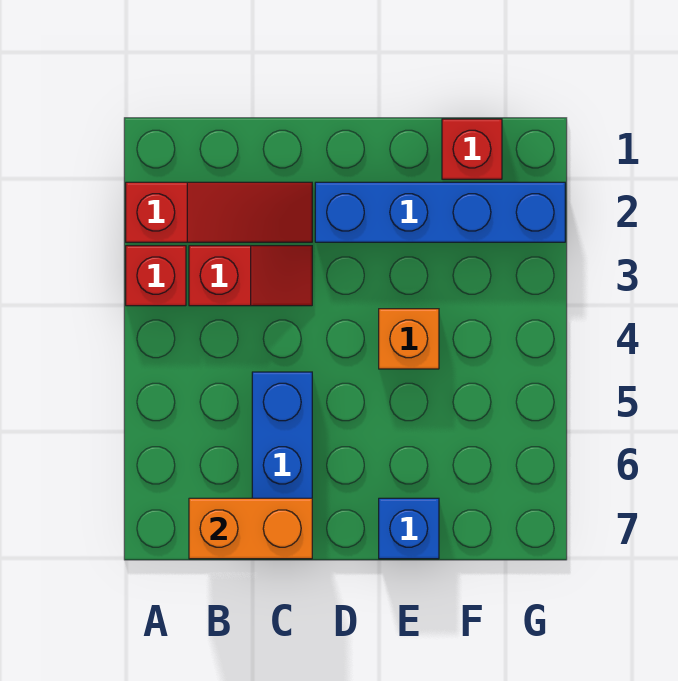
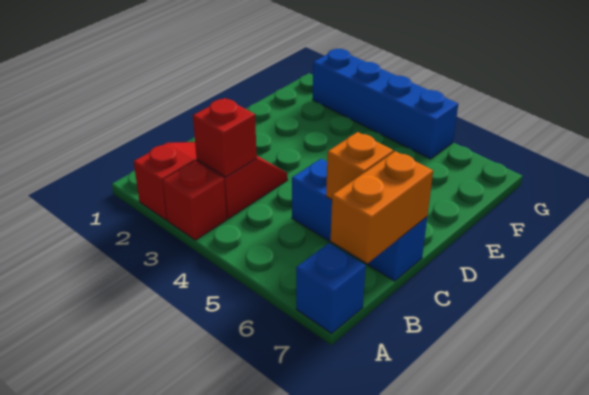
blue brick D2:G2 level 1 -> blue brick G2:G5 level 1
orange brick E4 level 1 -> orange brick C6 level 2
blue brick E7 level 1 -> blue brick A7 level 1
red brick F1 level 1 -> red brick B3 level 2

